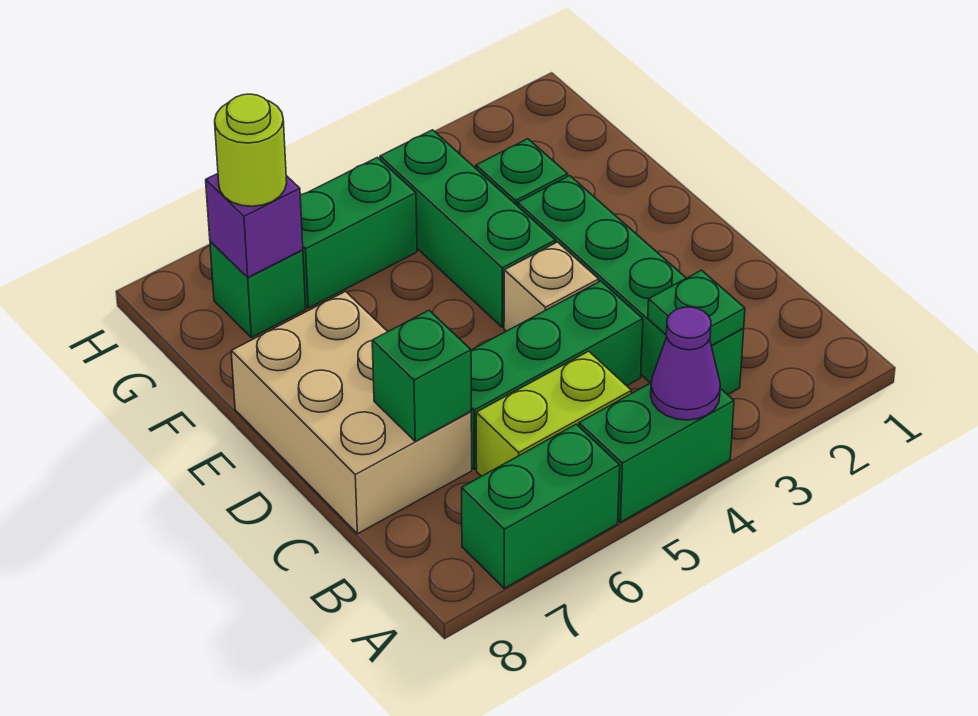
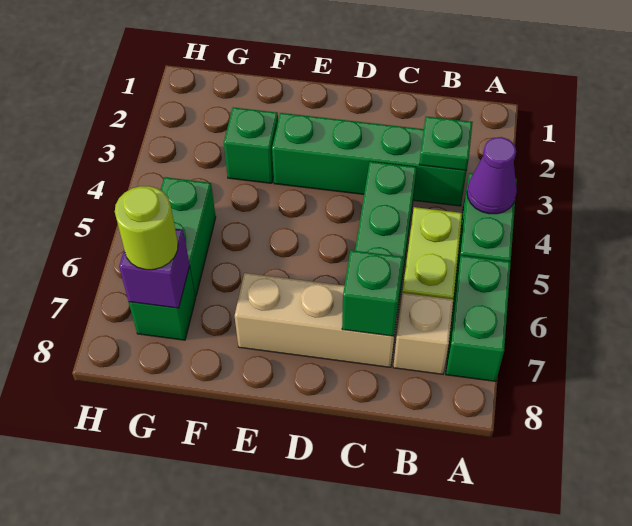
tan brick C7:E8 level 1 -> tan brick C7:E7 level 1
tan brick D4 level 1 -> tan brick B7 level 1
green brick E4:G4 level 1 -> none

